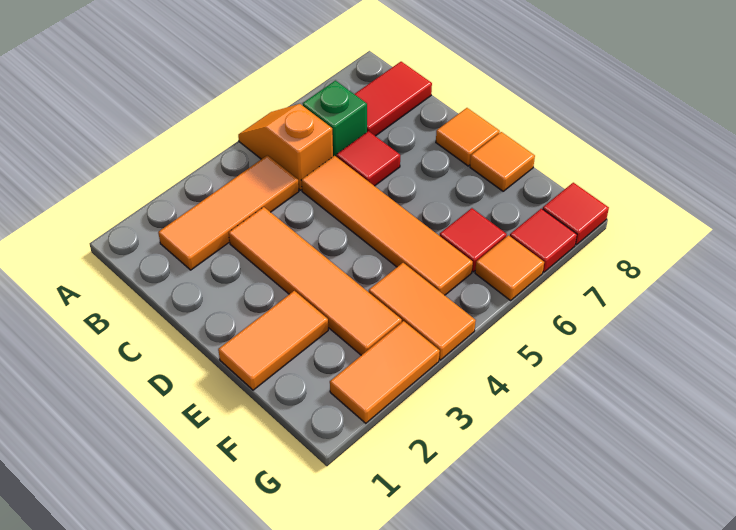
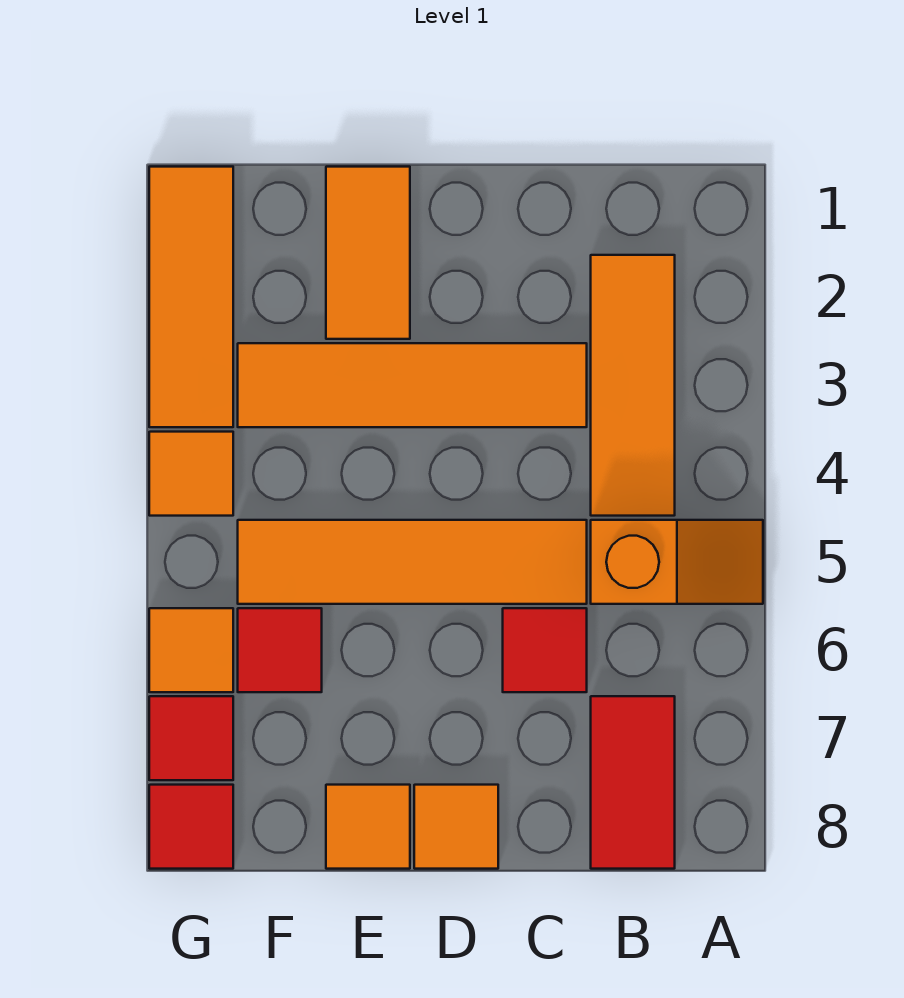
green brick B6 level 1 -> none
orange tile F4:G4 level 1 -> orange tile G4 level 1
orange tile G2:G3 level 1 -> orange tile G1:G3 level 1

